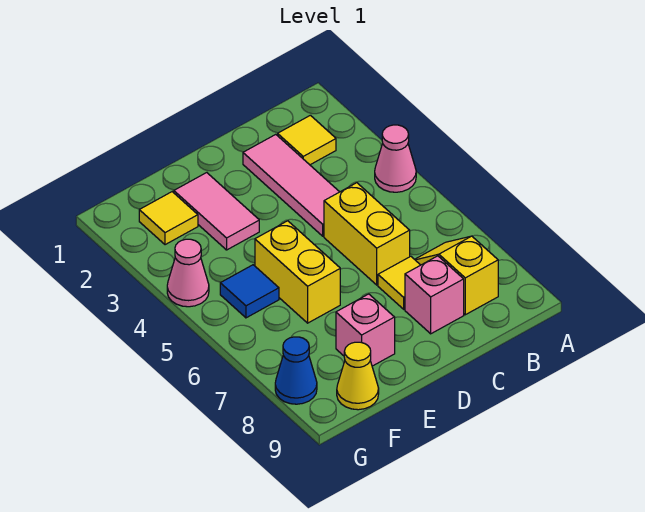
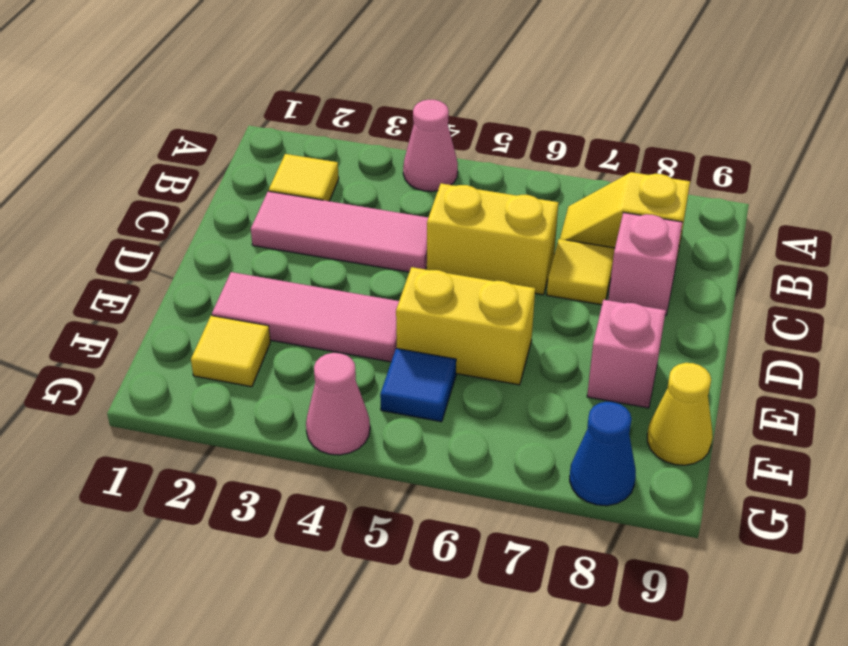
pink tile E2:E3 level 1 -> pink tile E2:E4 level 1

